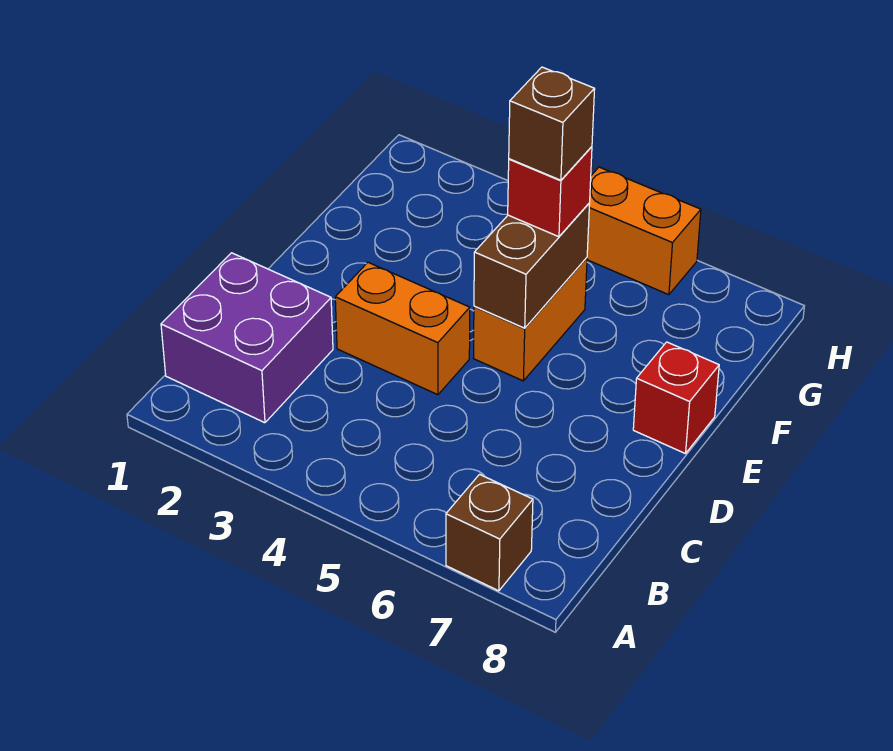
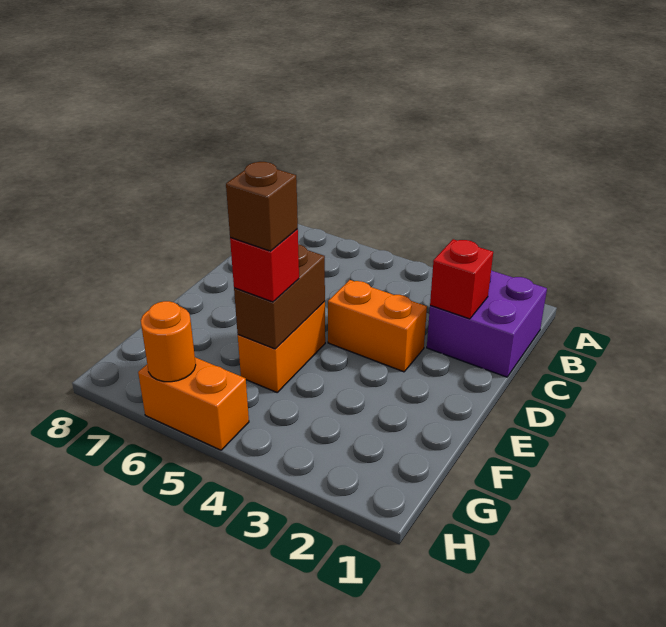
brown brick A7 level 1 -> none
red brick E8 level 1 -> red brick C2 level 2
none -> orange round brick H6 level 2

